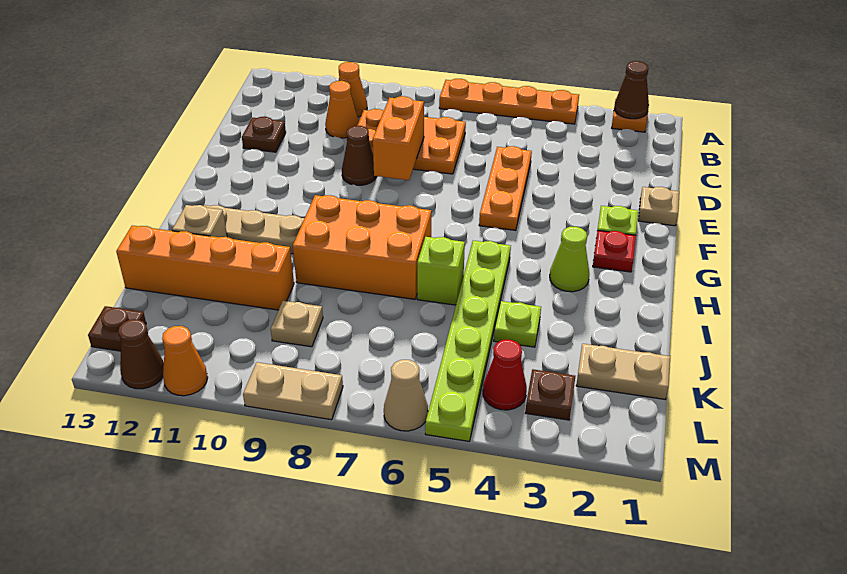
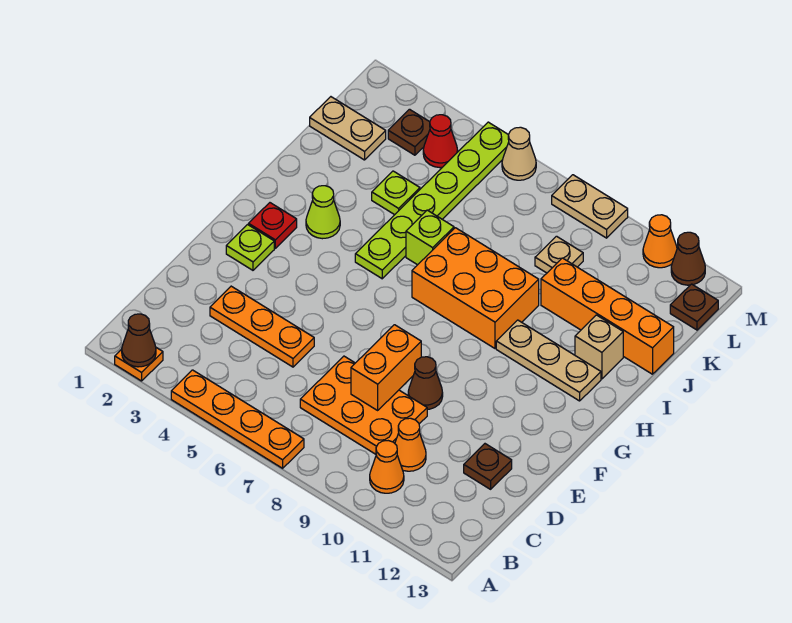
orange plate D5:F5 level 1 -> orange plate D3:D5 level 1
tan plate E1 level 1 -> none

